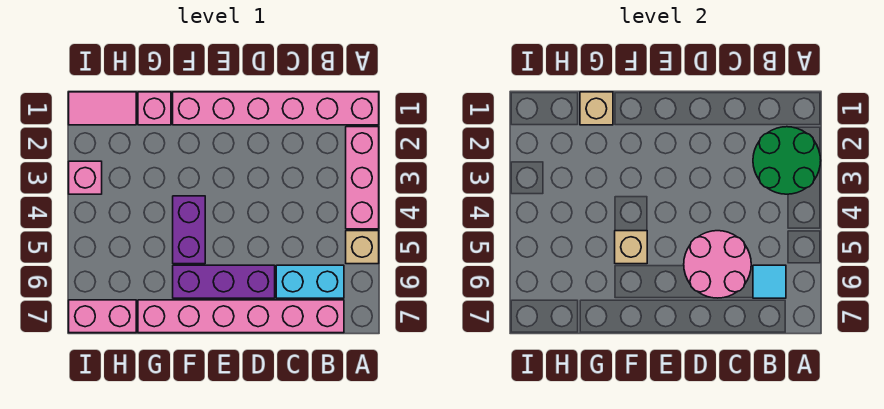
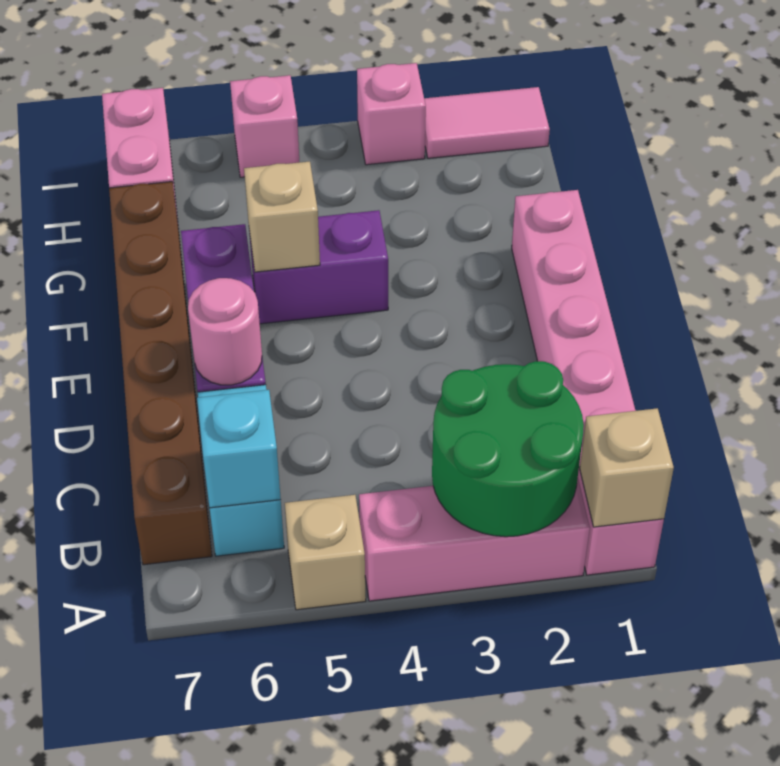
cyan tile B6 level 2 -> cyan brick B6 level 2
pink brick B7:G7 level 1 -> brown brick B7:G7 level 1
pink round brick C5:D6 level 2 -> pink round brick D6 level 2
pink brick G1 level 1 -> pink brick I5 level 1
tan brick G1 level 2 -> tan brick A1 level 2
pink tile H1:I1 level 1 -> pink tile I1:I2 level 1

